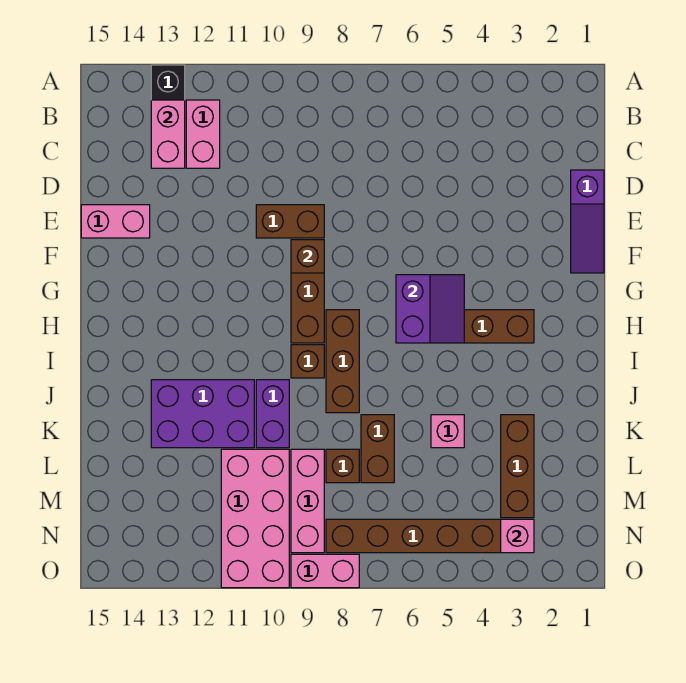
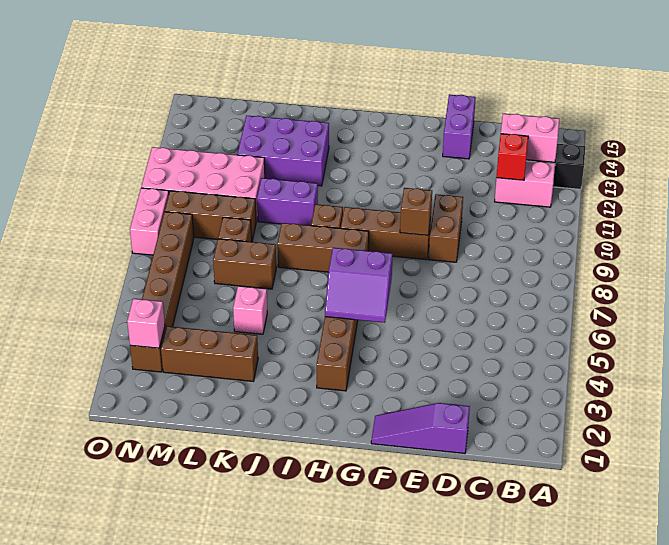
none -> red brick C12 level 2
pink brick E14:E15 level 1 -> purple brick E14:E15 level 1
purple brick J11:K13 level 1 -> purple brick J12:L13 level 1
pink brick L9:N9 level 1 -> brown brick L9:N9 level 1

